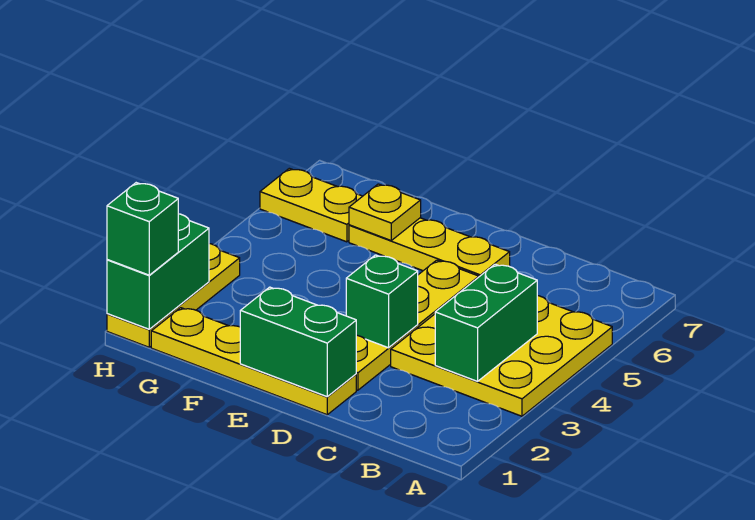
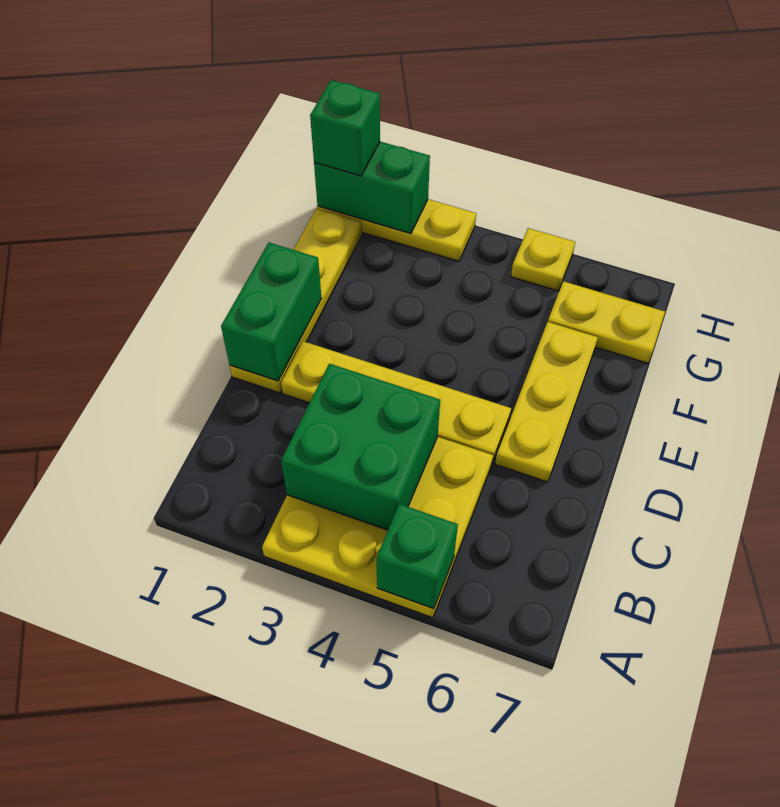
green brick B3:B4 level 2 -> green brick B3:C4 level 2
green brick D3 level 2 -> green brick A5 level 2
yellow plate F6 level 2 -> yellow plate H5 level 1
yellow plate G6:H6 level 1 -> yellow plate G6:G7 level 1

